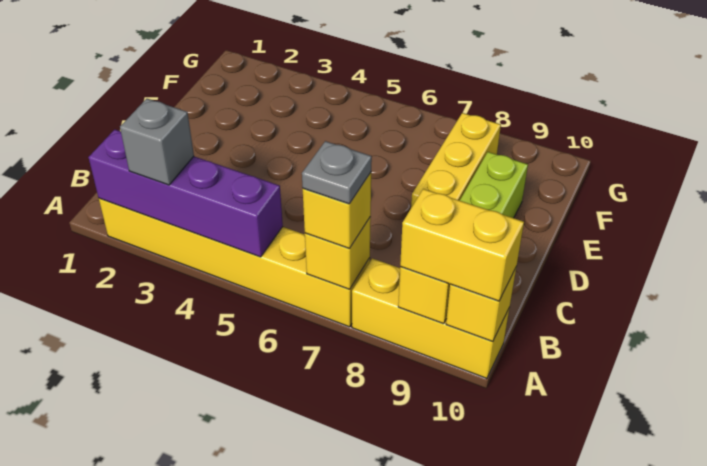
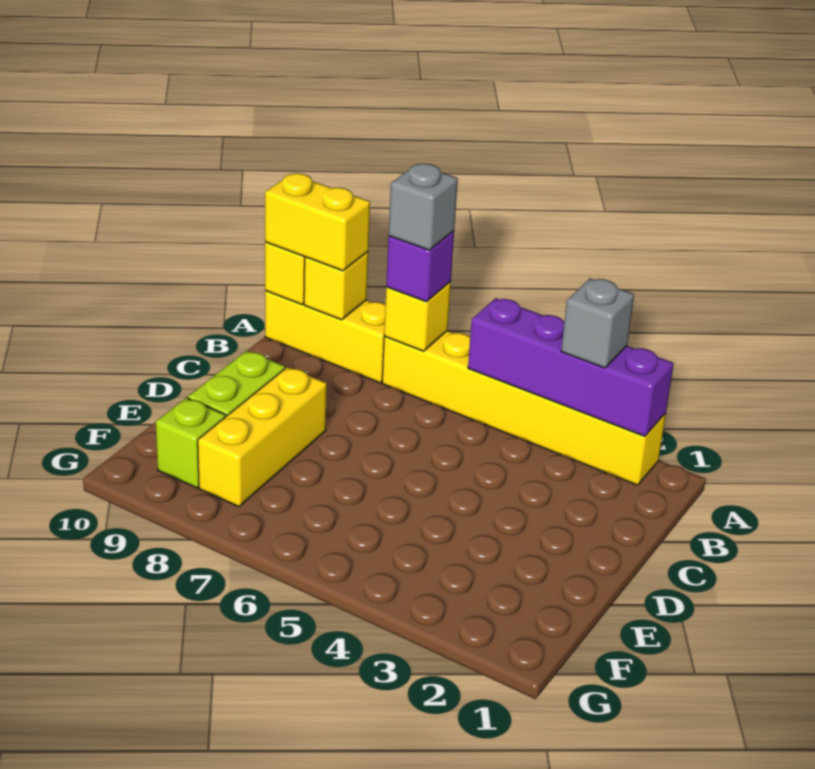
yellow brick A7 level 3 -> purple brick A7 level 3
grey plate A7 level 4 -> grey brick A7 level 4
none -> lime brick F9 level 1

